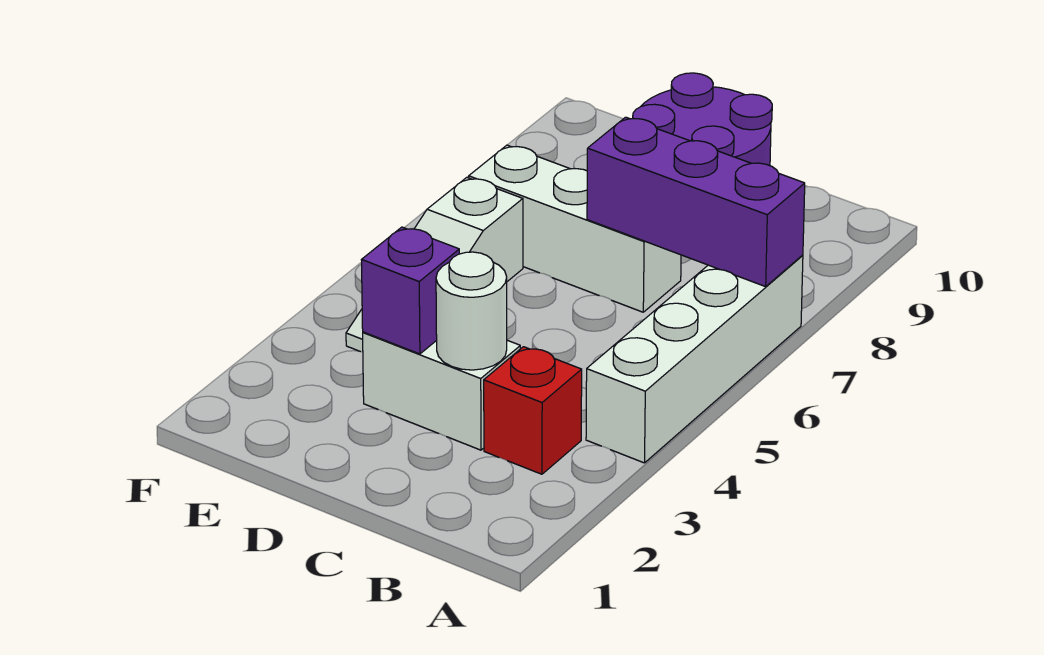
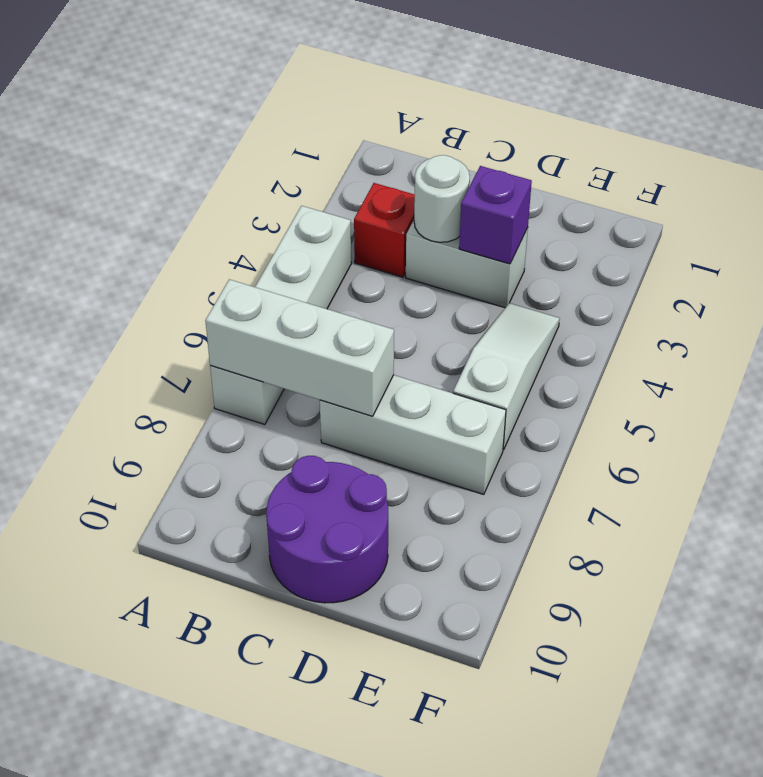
purple brick A7:C7 level 2 -> white brick A7:C7 level 2

